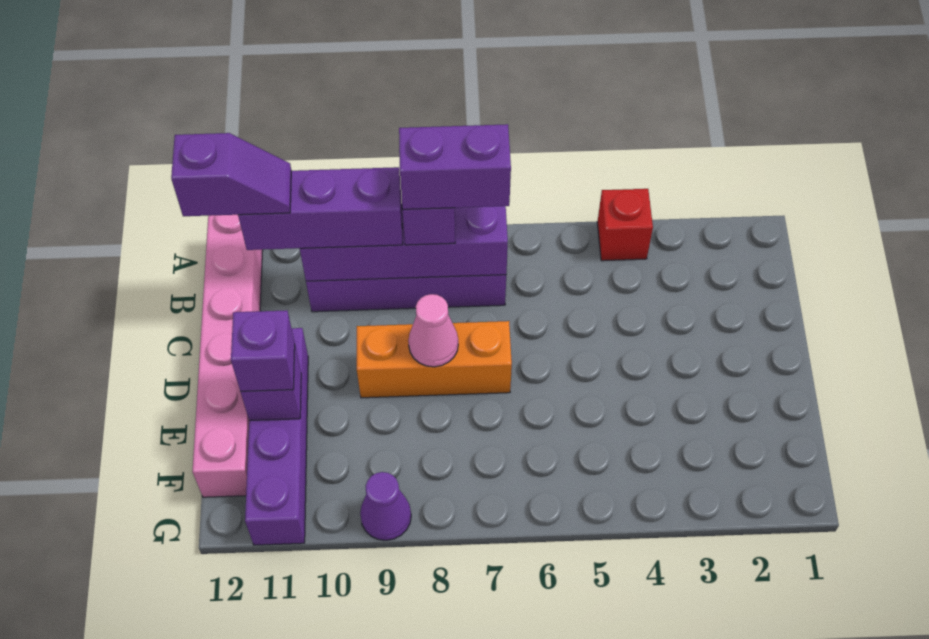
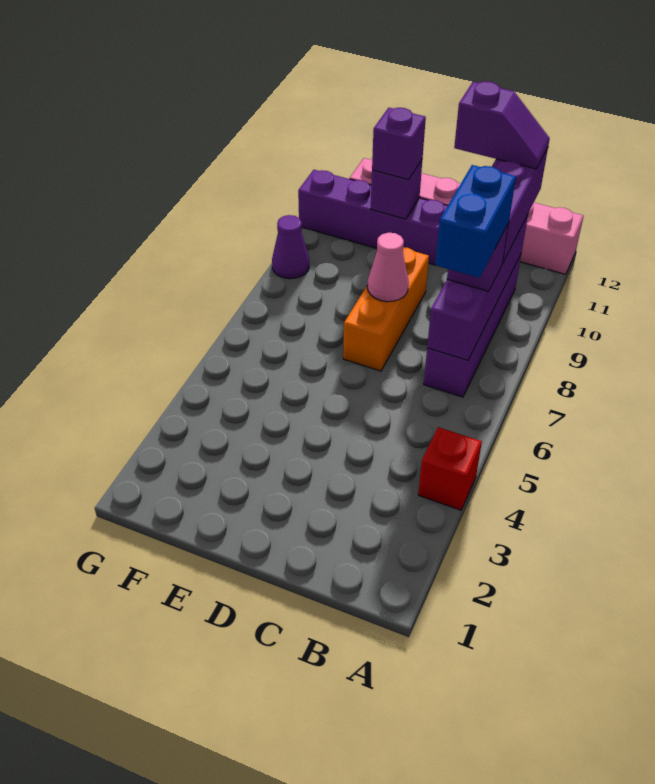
purple brick B7:B8 level 4 -> blue brick B7:B8 level 4
purple slope B11:B12 level 4 top 12 -> purple slope B11:C11 level 4 top C

